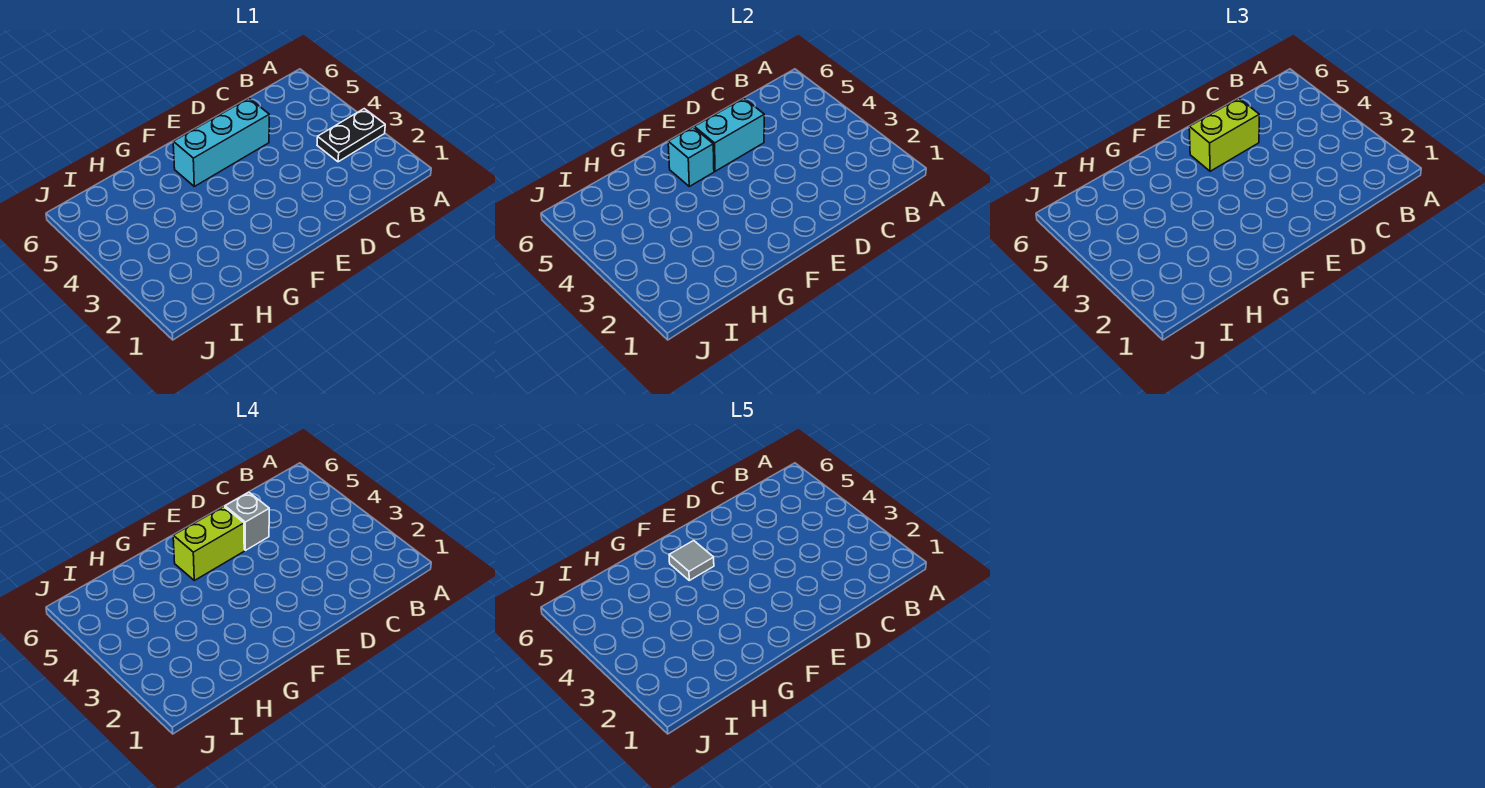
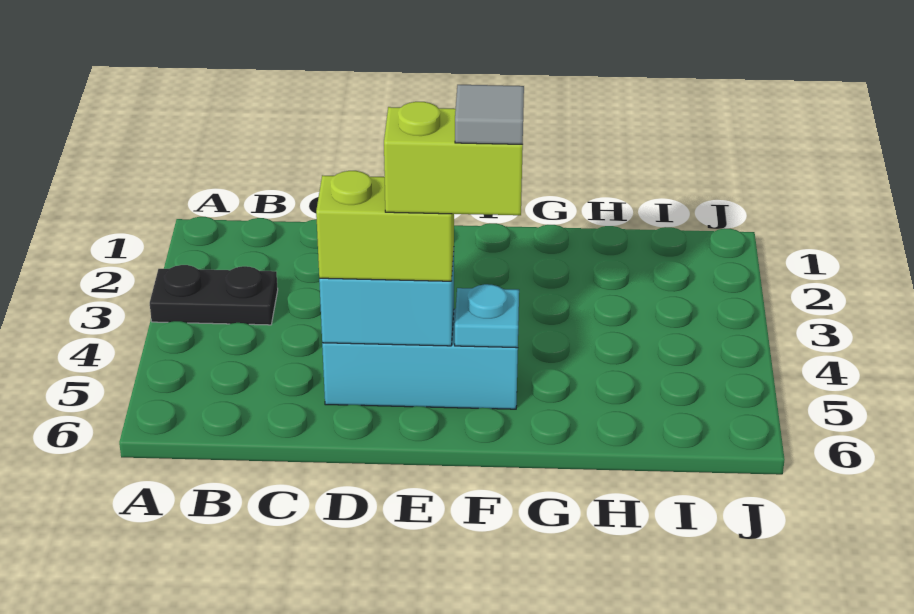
grey brick D5 level 4 -> none
cyan brick F5 level 2 -> cyan plate F5 level 2

